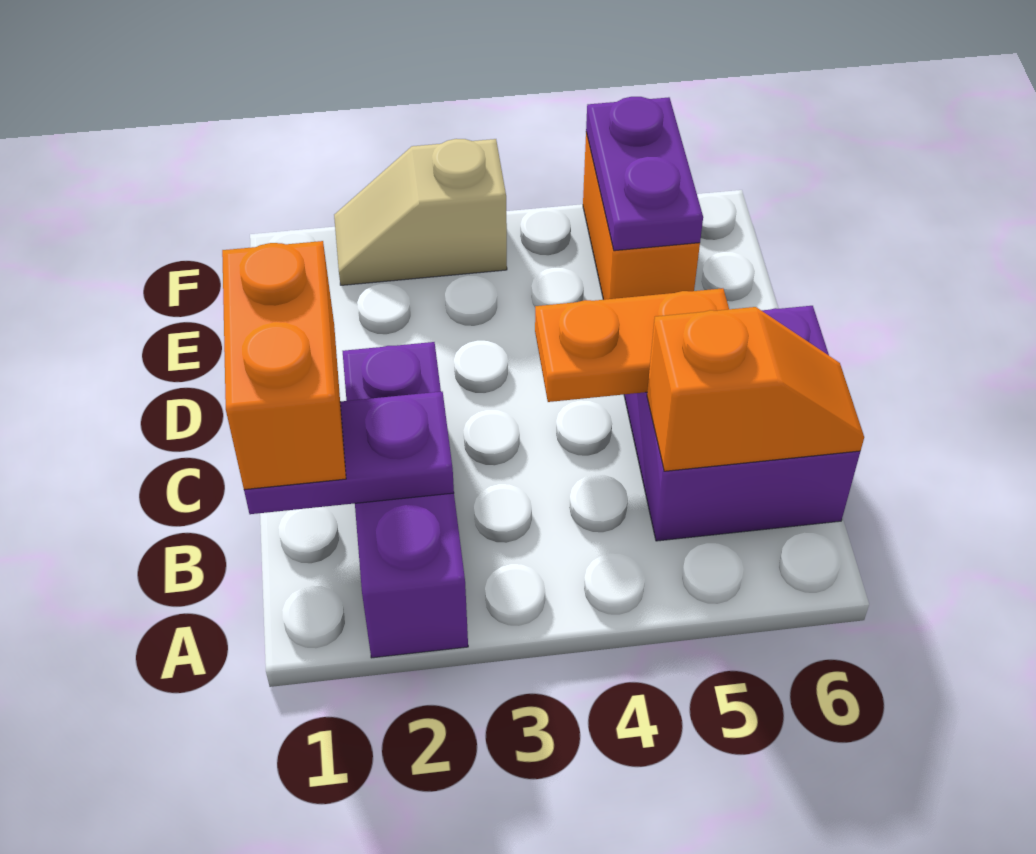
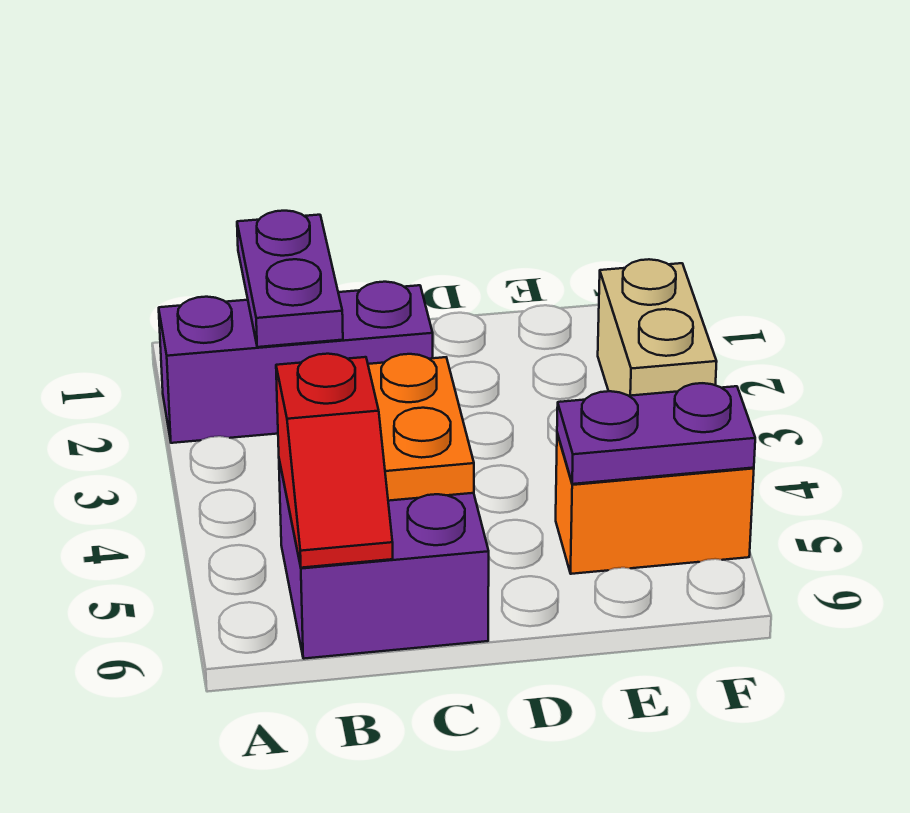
orange brick B1:C1 level 3 -> none
orange slope B5:B6 level 2 top 5 -> red slope B5:B6 level 2 top 5
tan slope F2:F3 level 1 top 3 -> tan brick F2:F3 level 1

